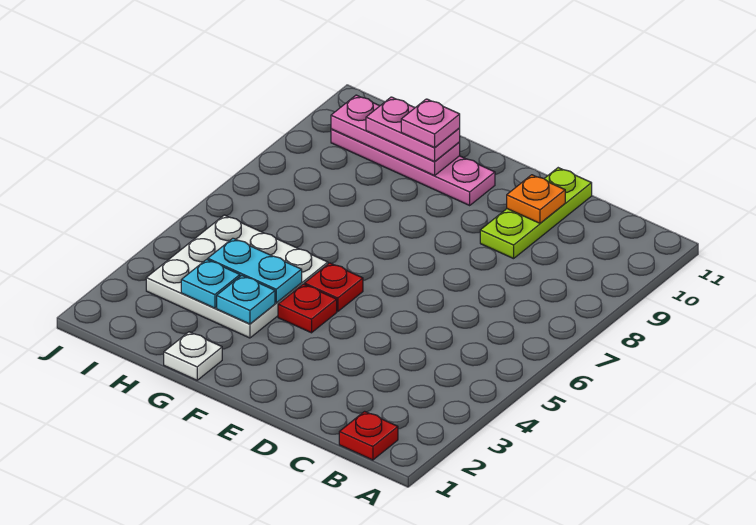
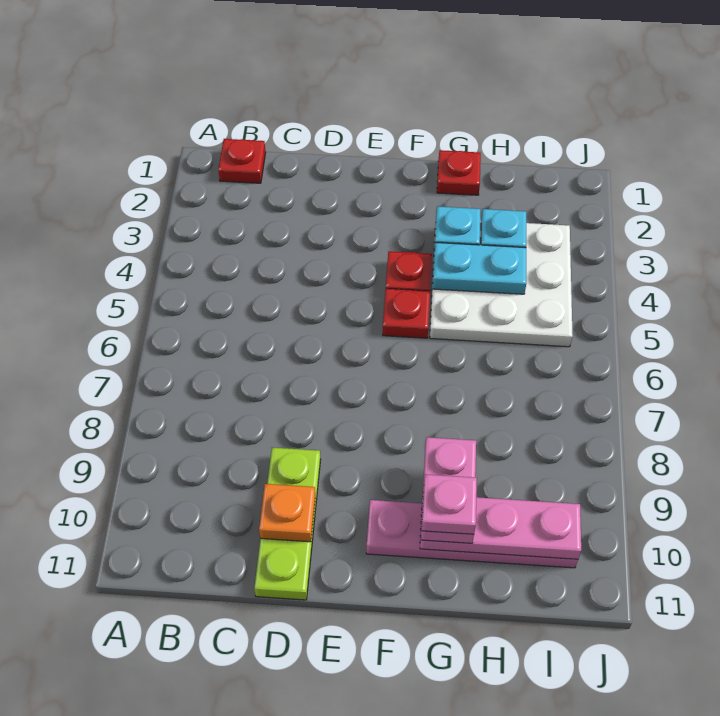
white plate G1 level 1 -> red plate G1 level 1
pink plate G10:H10 level 3 -> pink plate G9:G10 level 3

